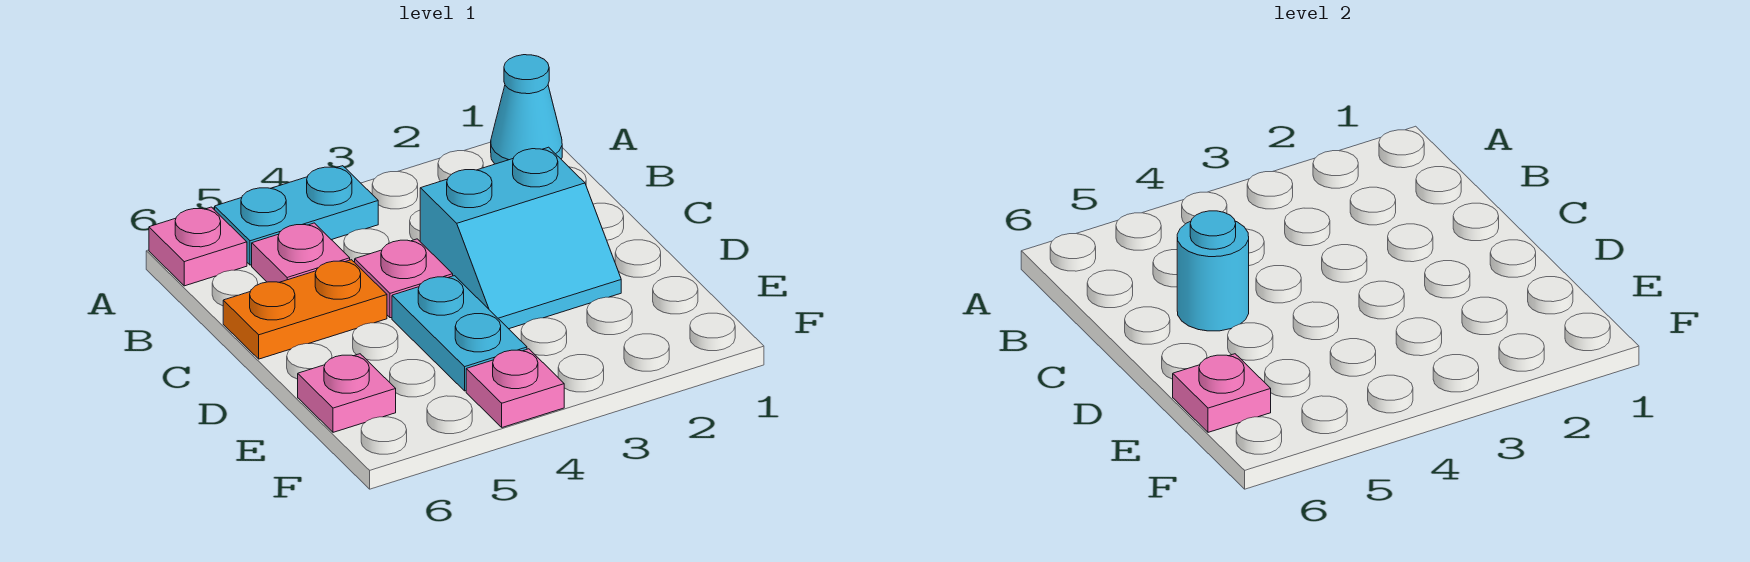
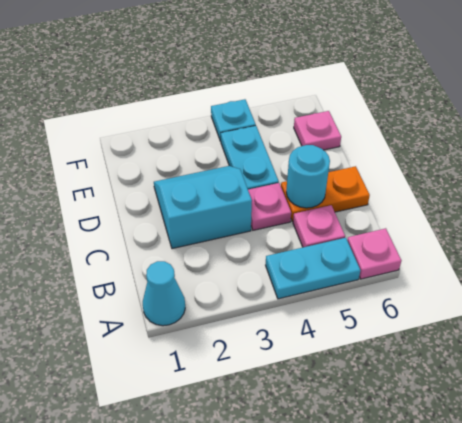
pink plate E6 level 2 -> none
pink plate F4 level 1 -> cyan plate F4 level 1

